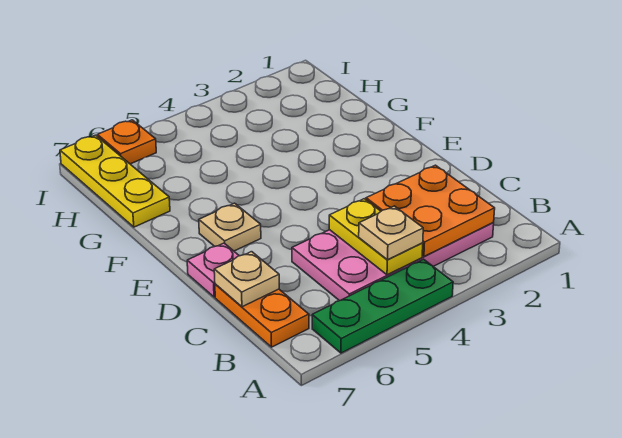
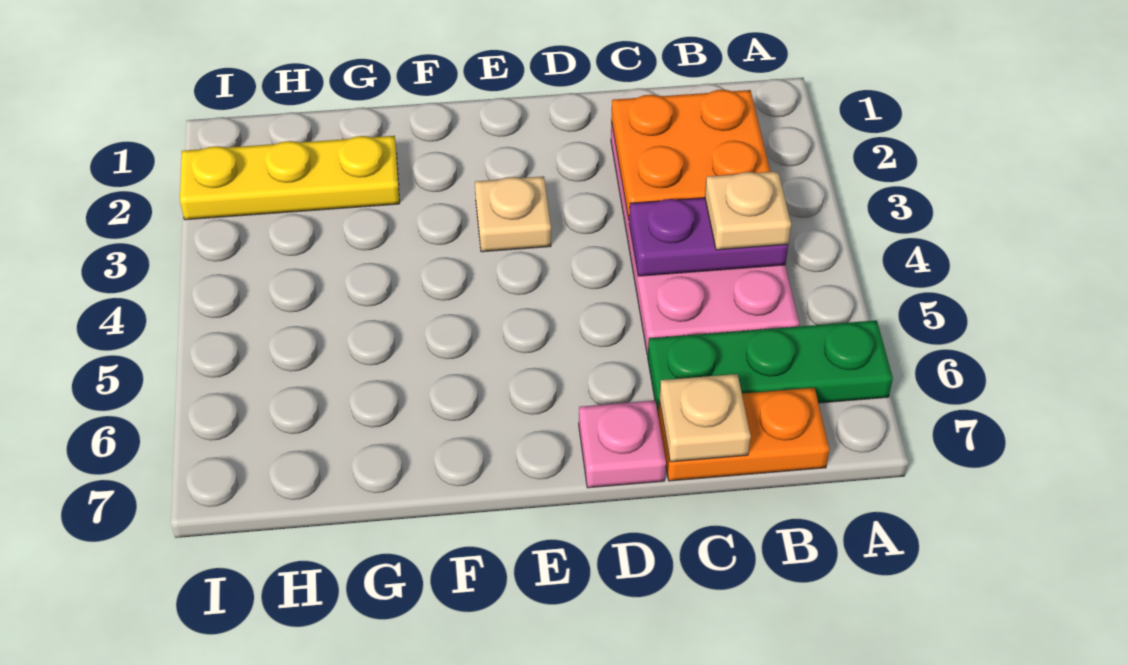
green plate A4:A6 level 1 -> green plate A6:C6 level 1
yellow plate B4:C4 level 2 -> purple plate B4:C4 level 2
tan plate E6 level 1 -> tan plate E3 level 1
yellow plate G7:I7 level 1 -> yellow plate G2:I2 level 1
orange plate I6 level 1 -> none

